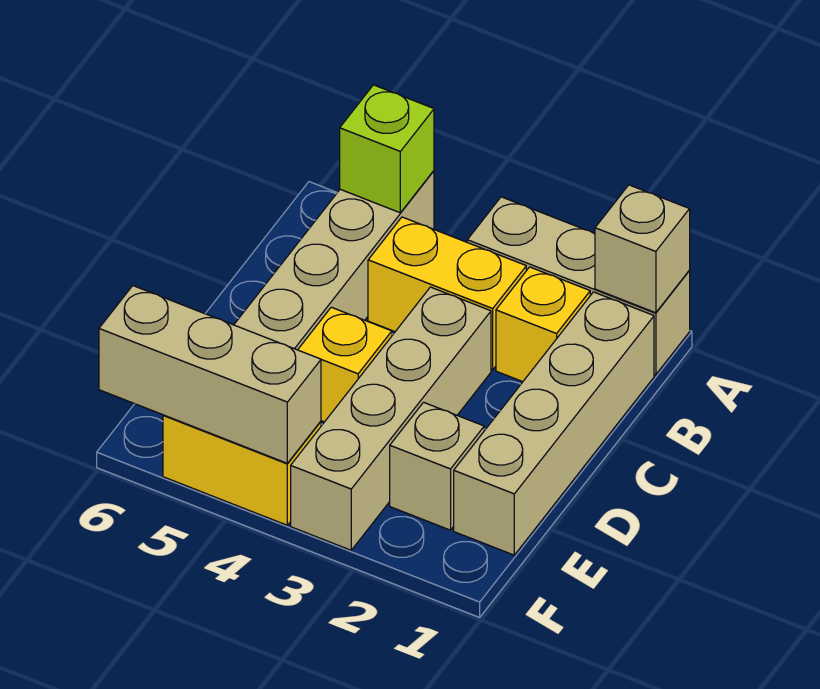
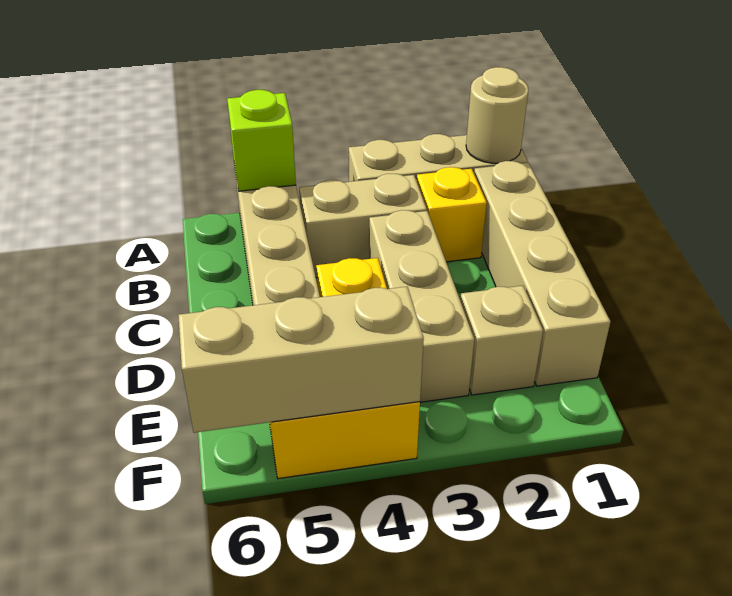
tan brick A1 level 2 -> tan round brick A1 level 2
yellow brick B3:B4 level 1 -> tan brick B3:B4 level 1
tan brick C3:F3 level 1 -> tan brick C3:E3 level 1

